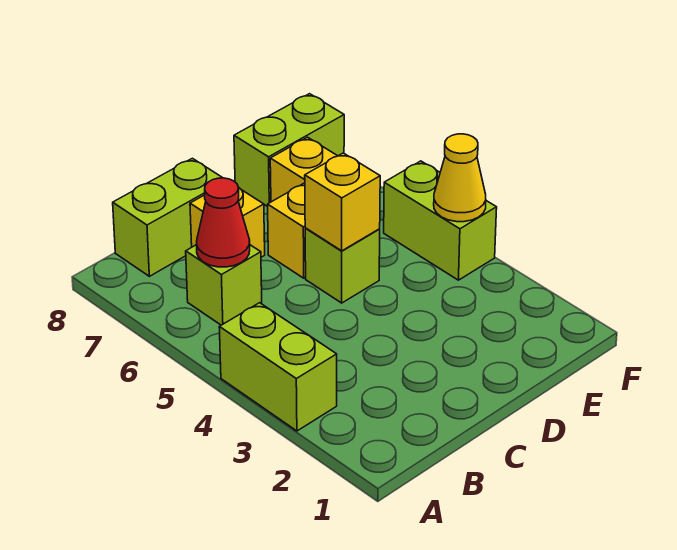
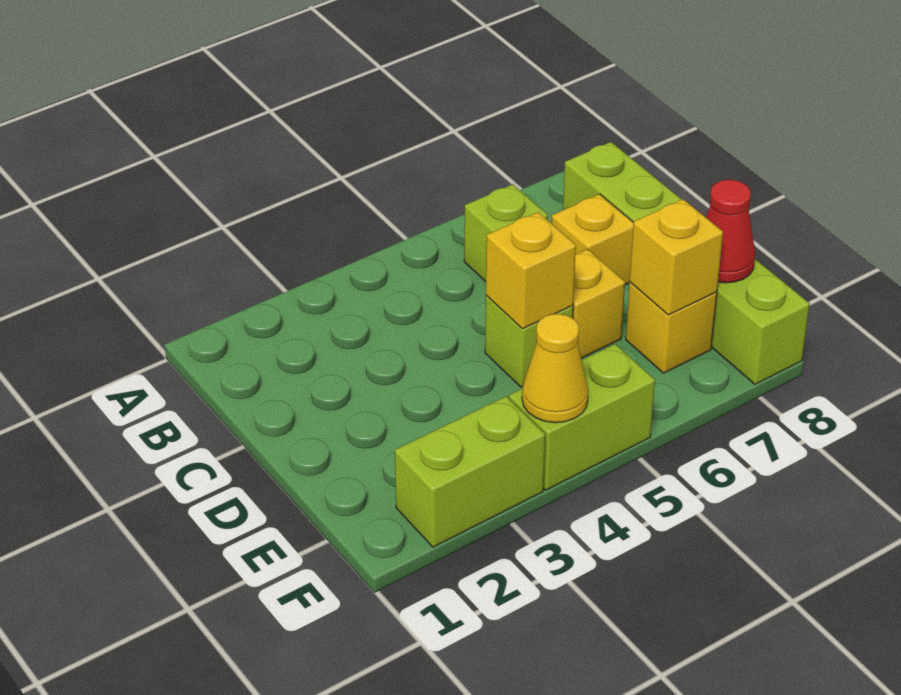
lime brick A3:A4 level 1 -> lime brick F2:F3 level 1
red cone B6 level 2 -> red cone E8 level 2
none -> yellow brick E7 level 2

